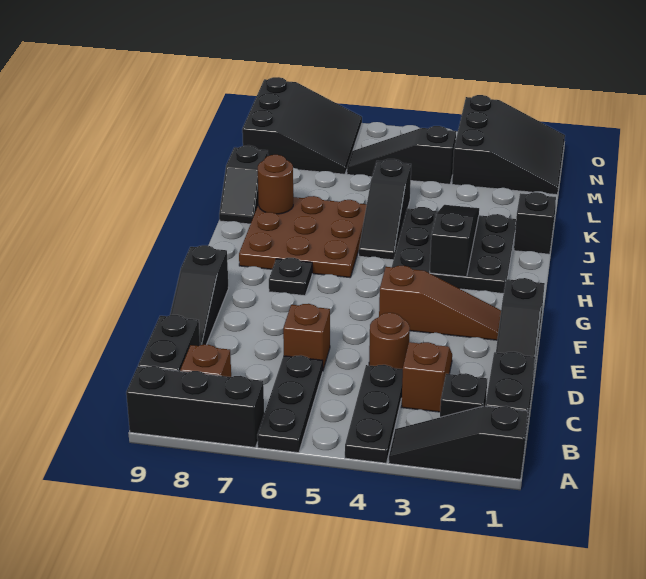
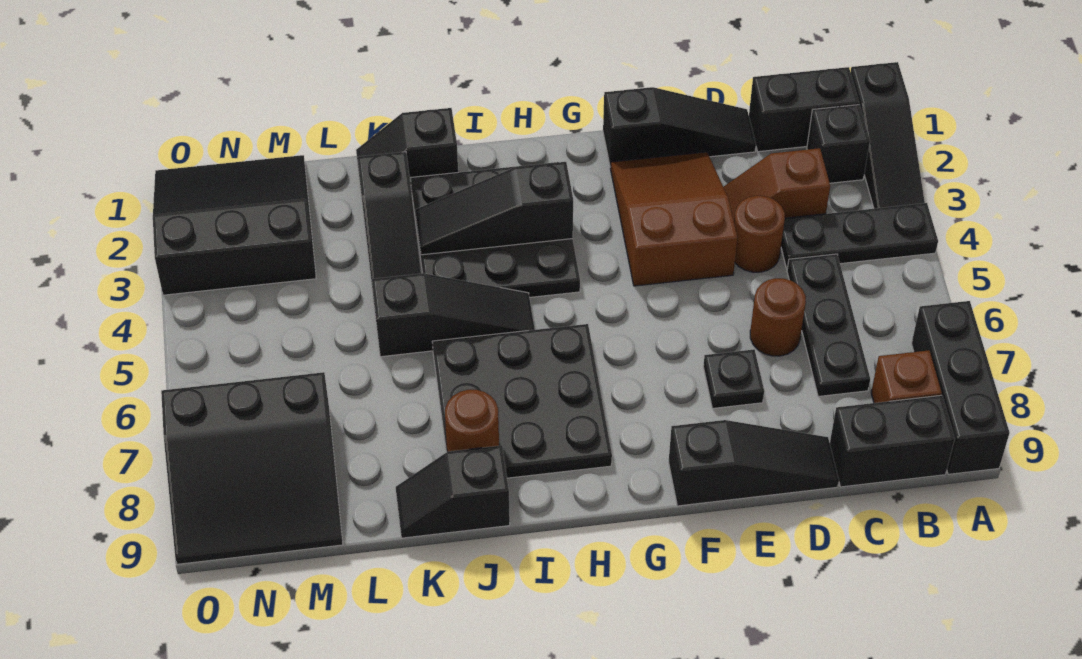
black plate A6:C6 level 1 -> black plate C5:C7 level 1
brown brick D6 level 1 -> brown round brick D6 level 1
brown slope F2:F4 level 1 top 4 -> brown slope E2:F4 level 1 top 4
black plate G7 level 1 -> black plate E7 level 1
brown plate H6:J8 level 1 -> black plate H6:J8 level 1
black slope J9:K9 level 1 top K -> black slope J9:K9 level 1 top J
black slope M4:M6 level 1 top 4 -> black slope K2:K4 level 1 top 2
black slope M7:O9 level 1 top 9 -> black slope M7:O9 level 1 top 7

